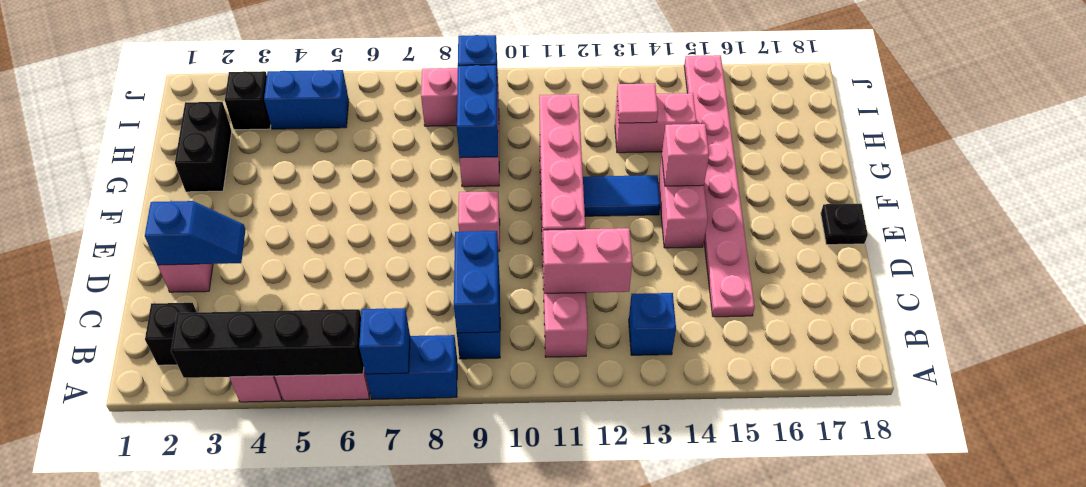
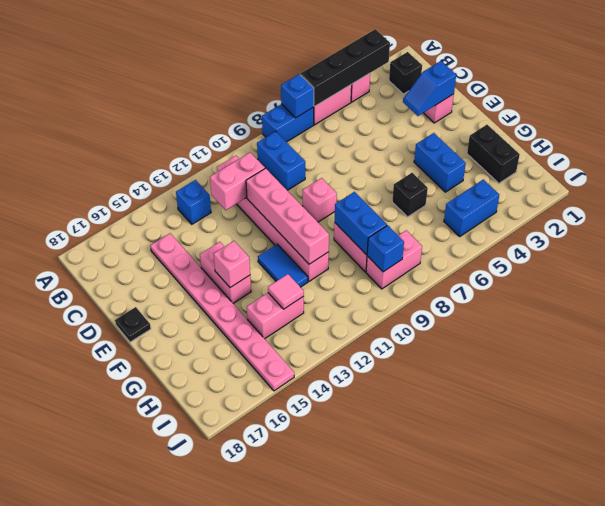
blue brick B9:C9 level 2 -> blue brick F4:G4 level 1
blue tile F12:F13 level 1 -> blue tile F12:G12 level 1
black brick I3 level 1 -> black brick G6 level 1

